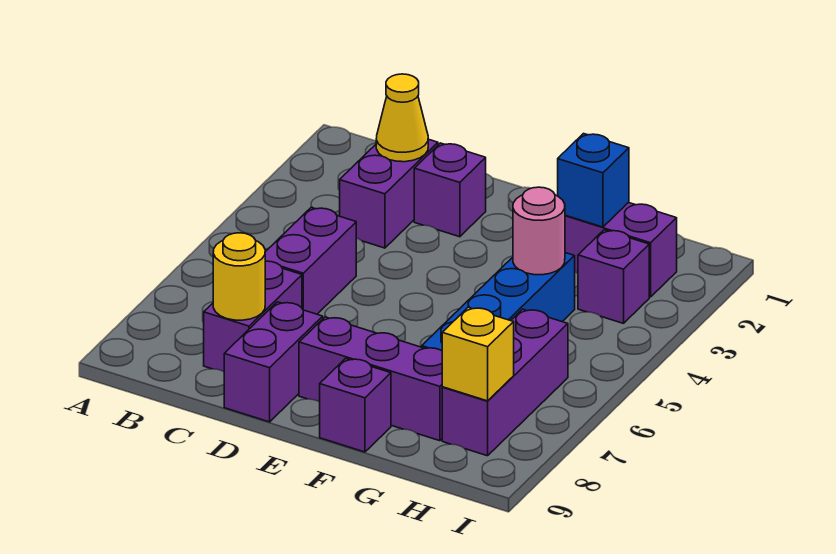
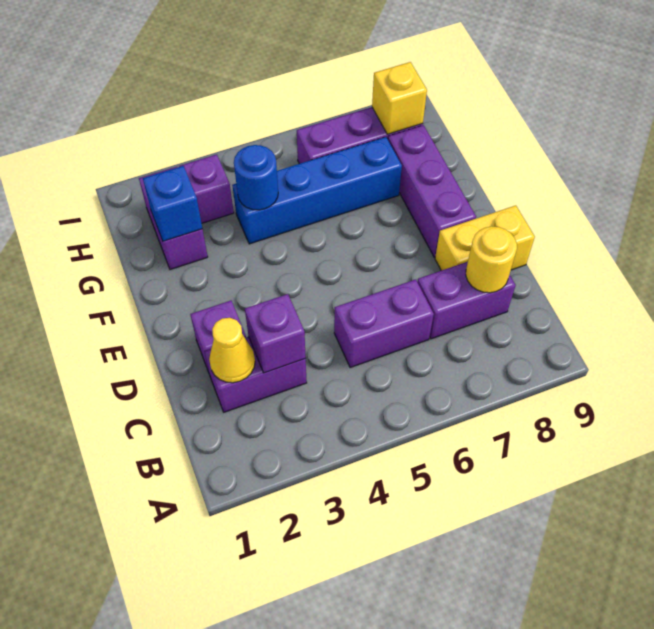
purple brick D8:D9 level 1 -> yellow brick D8:D9 level 1
purple brick F9 level 1 -> purple brick C3 level 2
pink round brick G4 level 2 -> blue round brick G4 level 2

